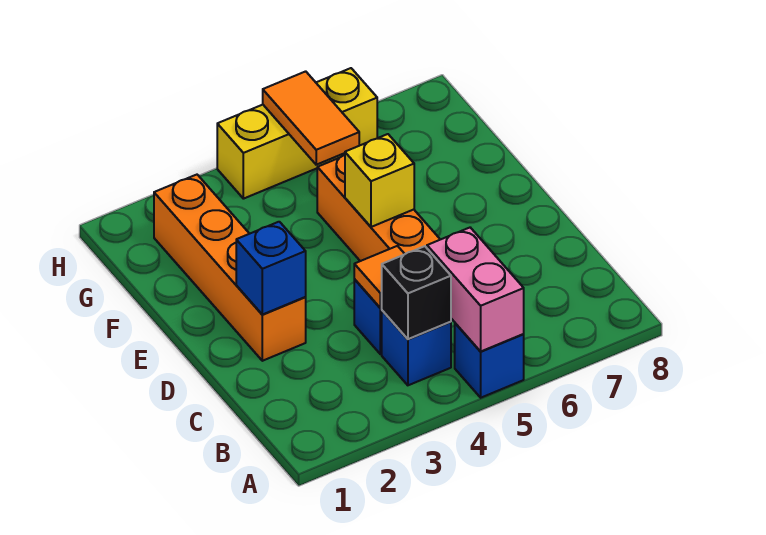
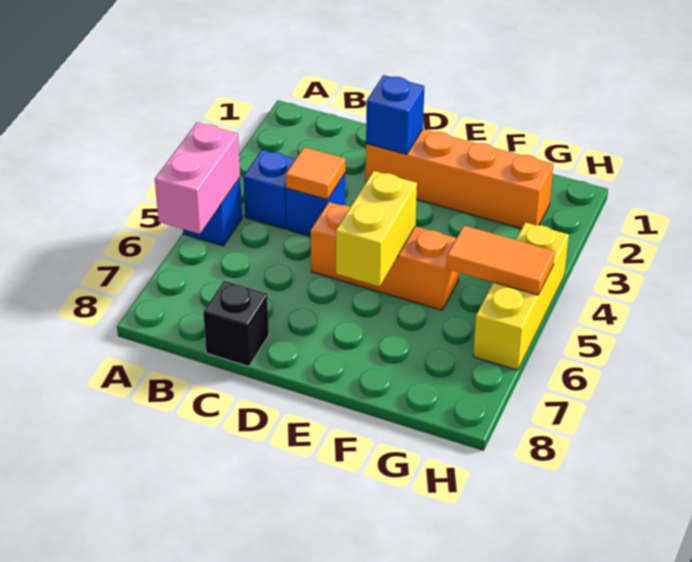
pink brick A5:B5 level 2 -> pink brick A5:A6 level 2
black brick B4 level 2 -> black brick C8 level 1
yellow brick E5 level 2 -> yellow brick E5:E6 level 2

